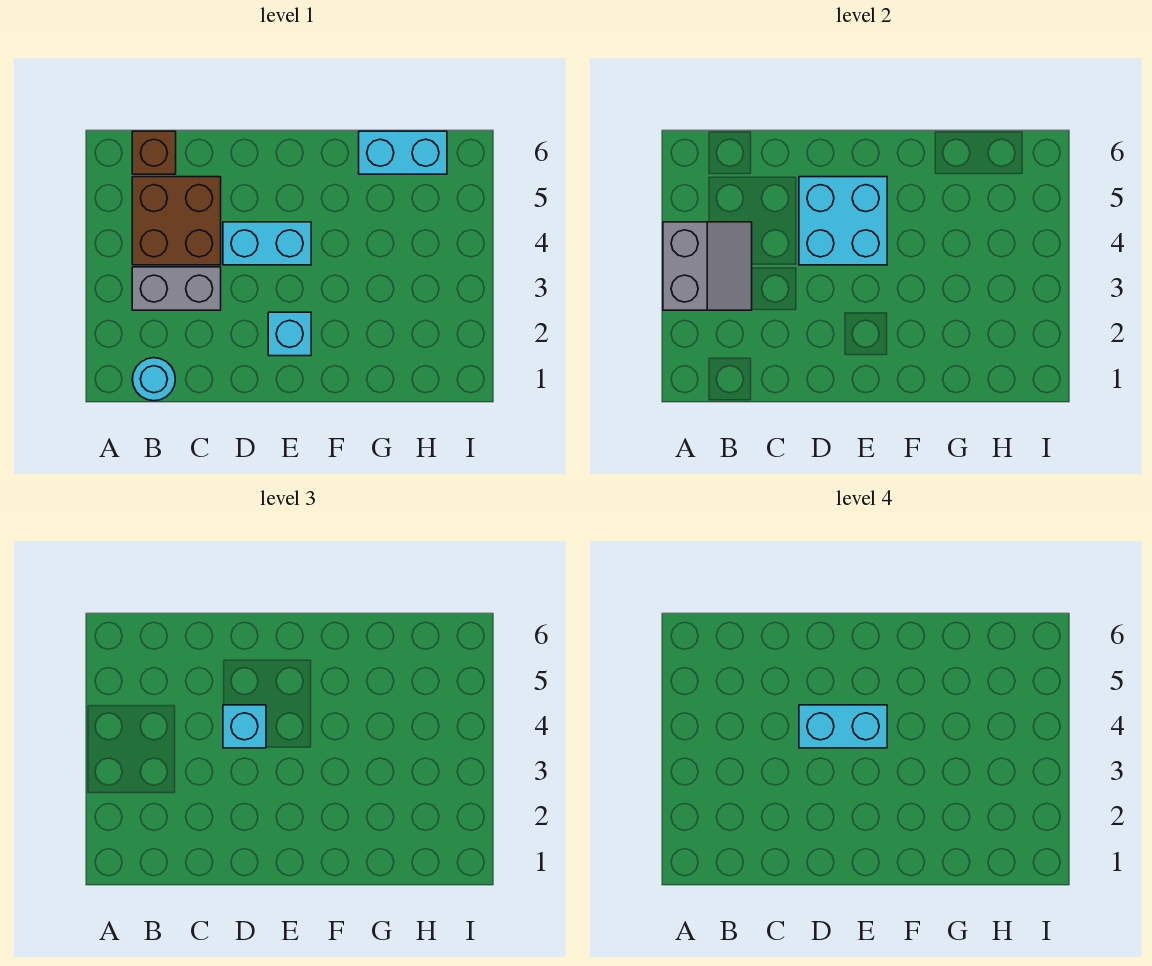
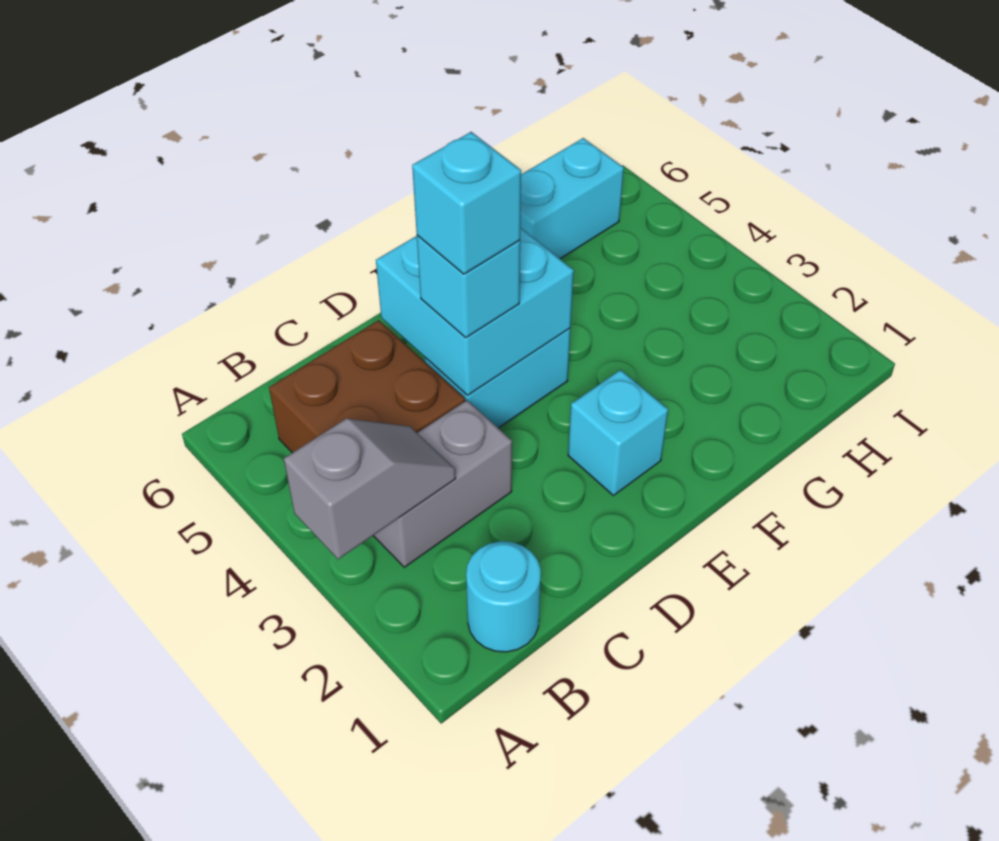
grey slope A3:B4 level 2 top A -> grey slope A3:B3 level 2 top A
brown brick B6 level 1 -> none
cyan brick D4:E4 level 4 -> cyan brick D4 level 4

